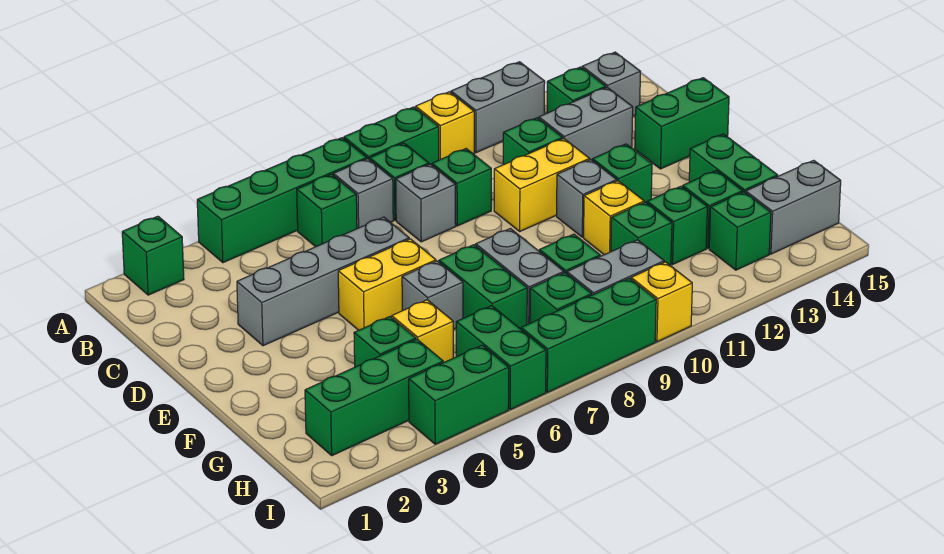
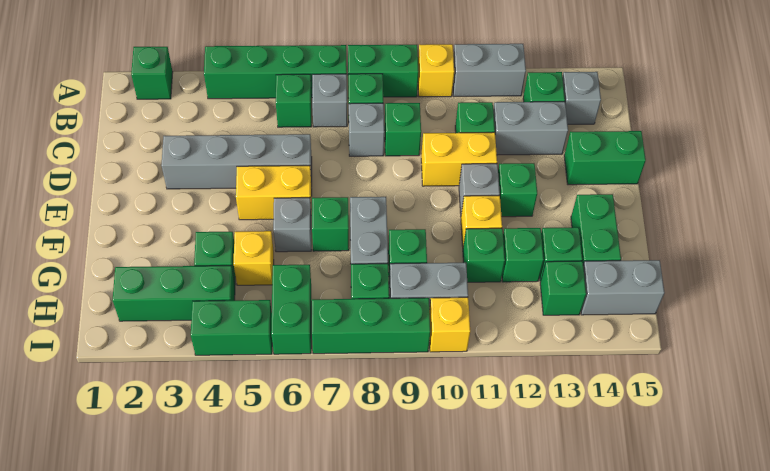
green brick F7:G7 level 1 -> green brick F7 level 1

